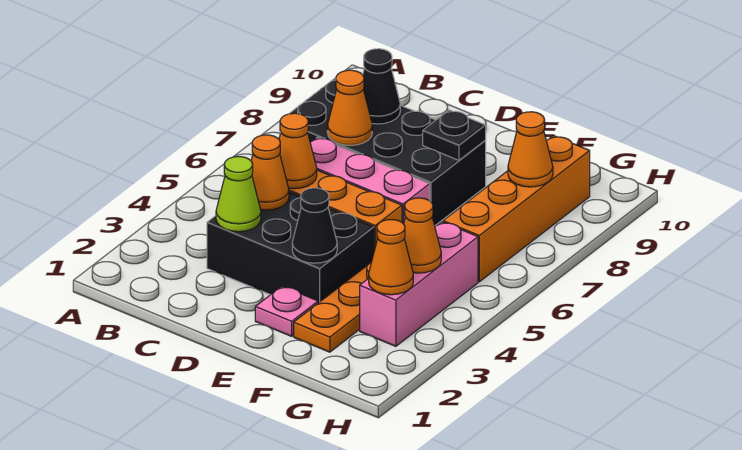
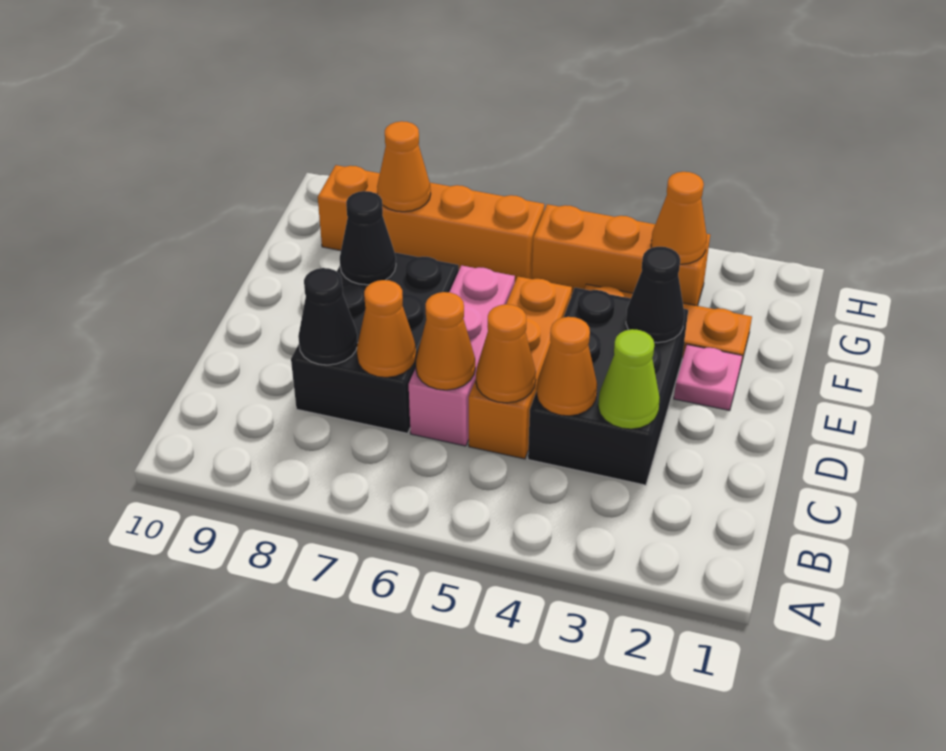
black brick B7:E8 level 1 -> black brick C7:E8 level 1
black plate E8 level 2 -> black cone E8 level 2
pink brick G3:G5 level 1 -> orange brick G3:G5 level 1
orange cone G4 level 2 -> orange cone C6 level 2

